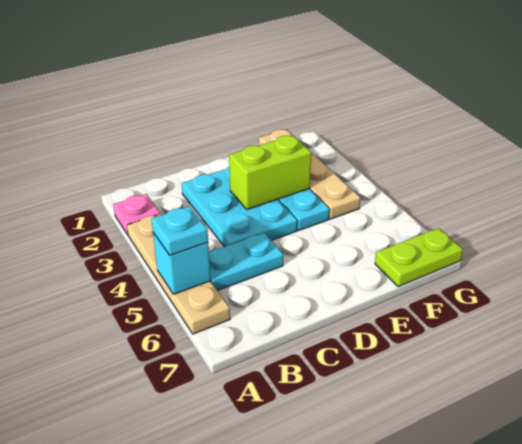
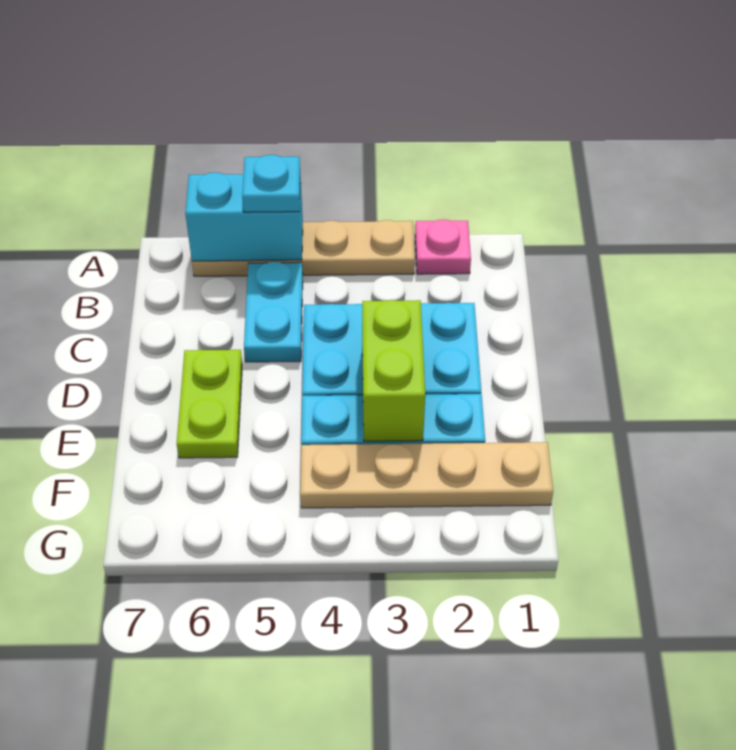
cyan brick A5 level 2 -> cyan brick A5:A6 level 2
lime plate F7:G7 level 1 -> lime plate D6:E6 level 1

